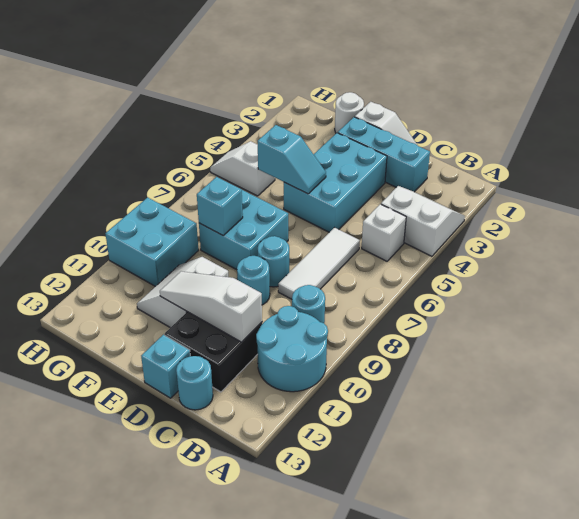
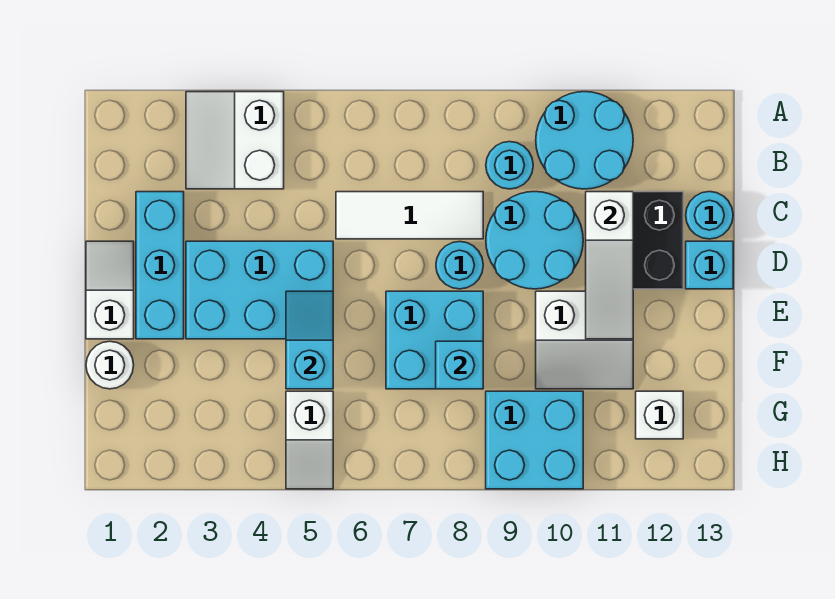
white brick B5 level 1 -> white brick G12 level 1
cyan round brick D9 level 1 -> cyan round brick C9:D10 level 1

